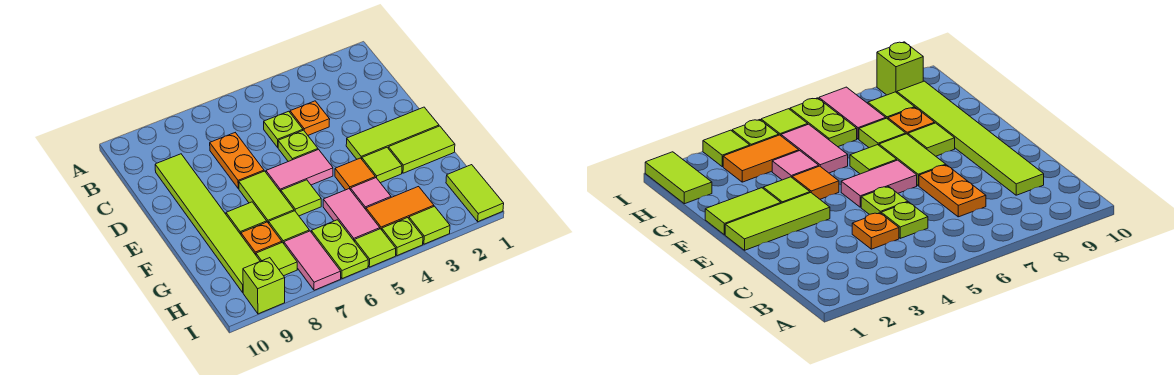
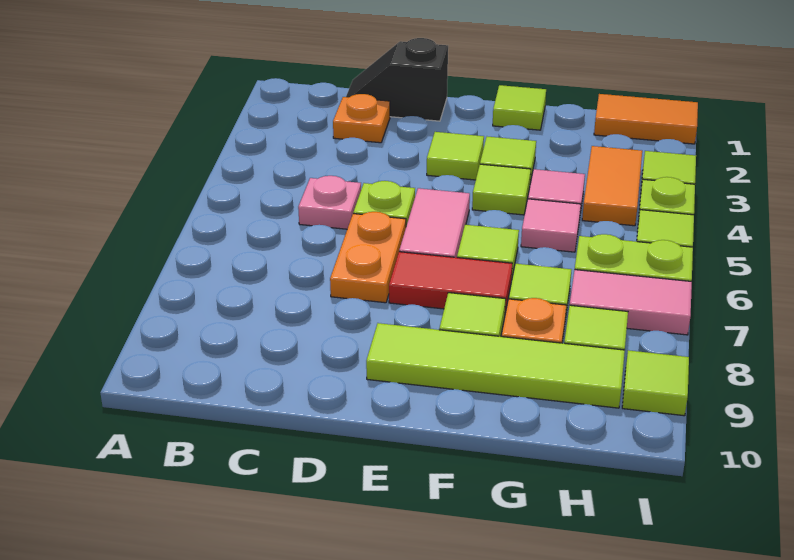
none -> black slope C1:D1 level 1 top D
orange plate C4 level 1 -> orange plate C2 level 1
lime plate C5 level 1 -> pink plate C5 level 1
orange plate C7:D7 level 1 -> orange plate D6:D7 level 1
lime tile C9:H9 level 1 -> lime tile E9:H9 level 1
lime tile E1:E3 level 1 -> lime tile E3 level 1
lime tile E7:F7 level 1 -> red tile E7:F7 level 1
lime tile F1:F2 level 1 -> lime tile F1 level 1
orange tile F4 level 1 -> lime tile F4 level 1
pink tile G5:H5 level 1 -> pink tile G5 level 1
lime tile H1:I1 level 1 -> orange tile H1:I1 level 1
lime brick I9 level 1 -> lime tile I9 level 1

